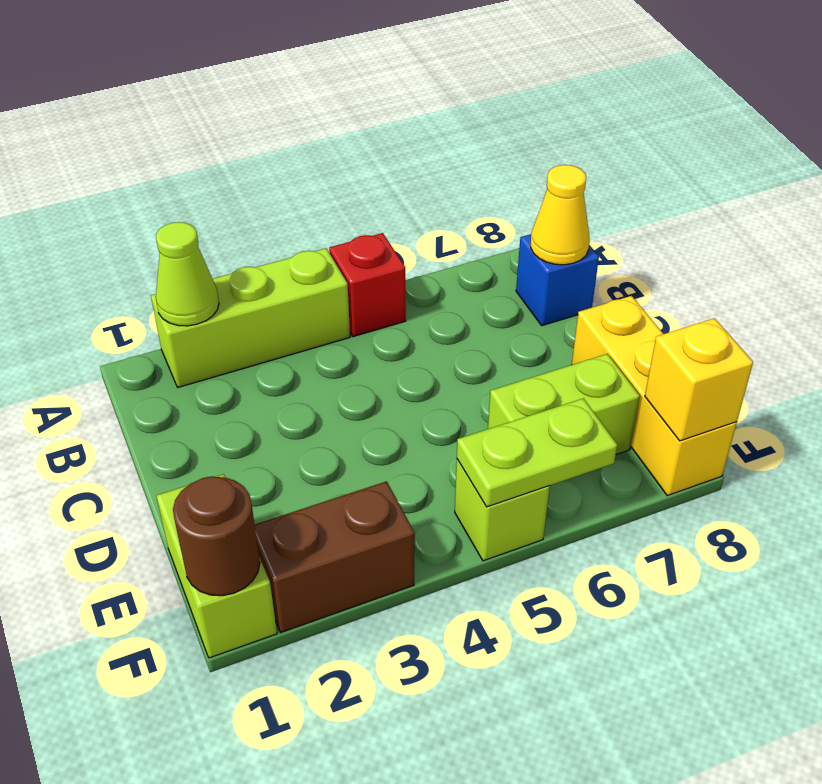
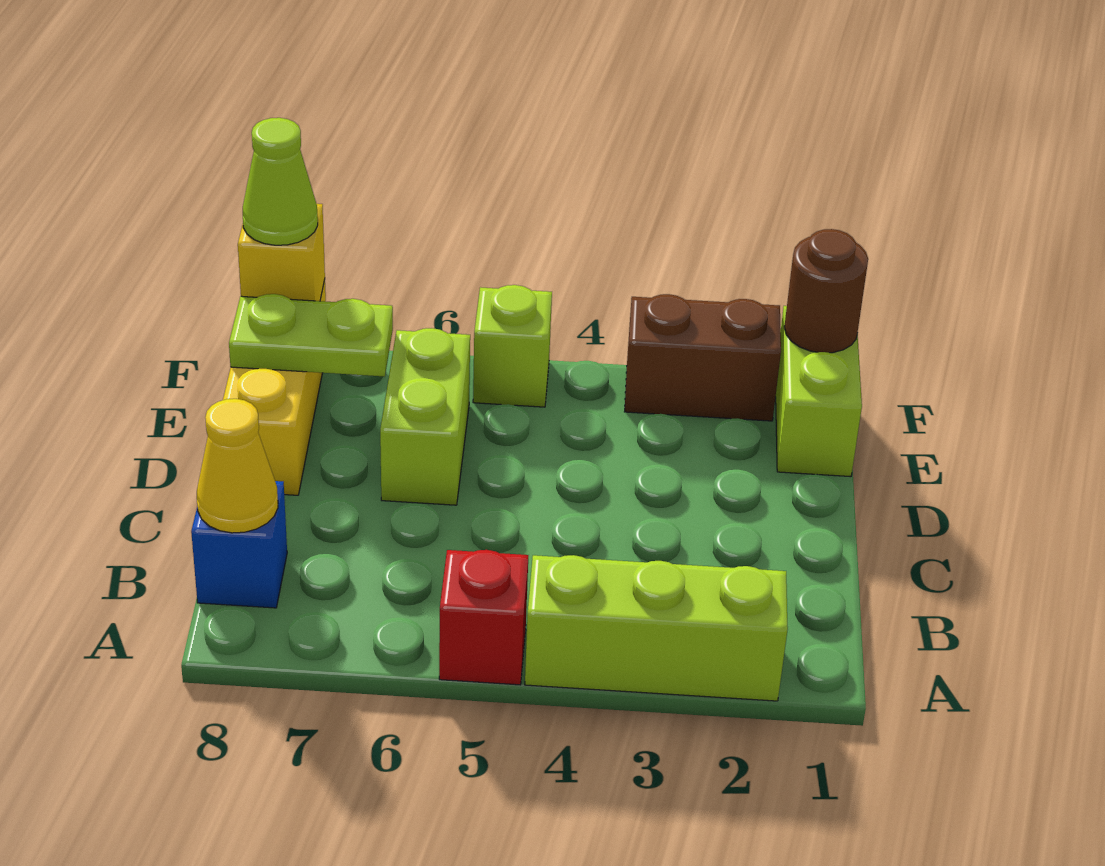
lime cone A2 level 2 -> lime cone F8 level 3
lime brick E6:E7 level 1 -> lime brick D6:E6 level 1
lime plate F5:F6 level 2 -> lime plate E7:E8 level 2

